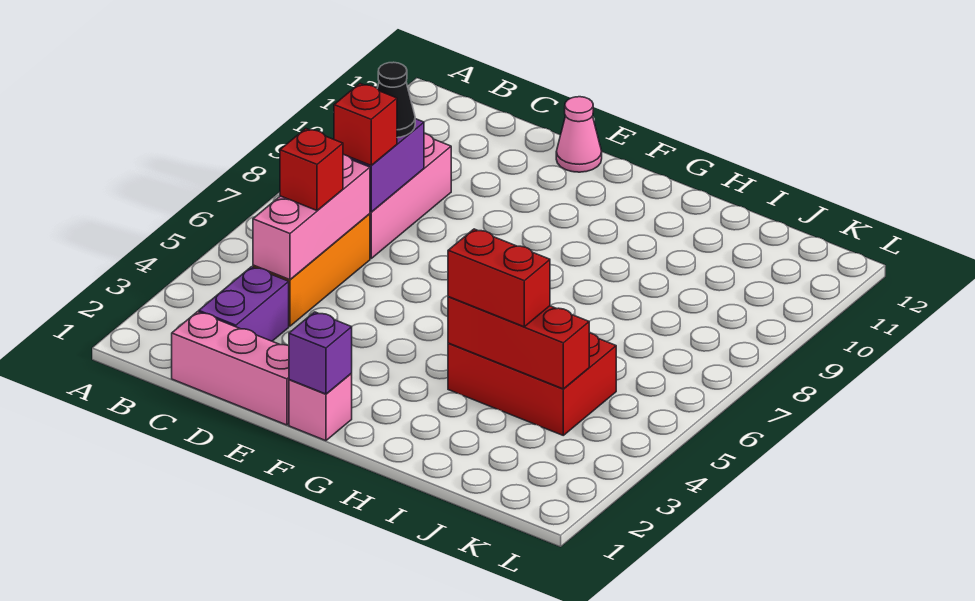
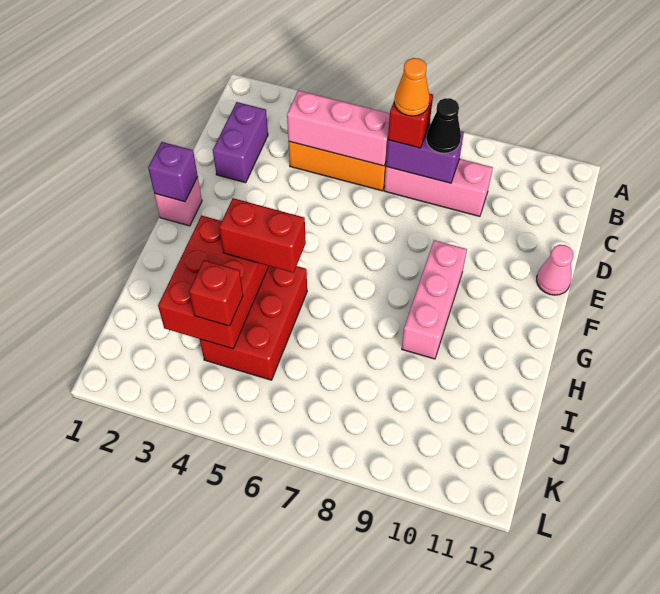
pink brick C1:E1 level 1 -> pink brick F9:H9 level 1
purple brick C2:C3 level 1 -> purple brick C2:D2 level 1
red brick C5 level 3 -> red brick J4 level 3
none -> orange cone C7 level 4
red brick H4:J4 level 2 -> red brick H3:J4 level 2
red brick H4:I4 level 3 -> red brick H4:H5 level 3

